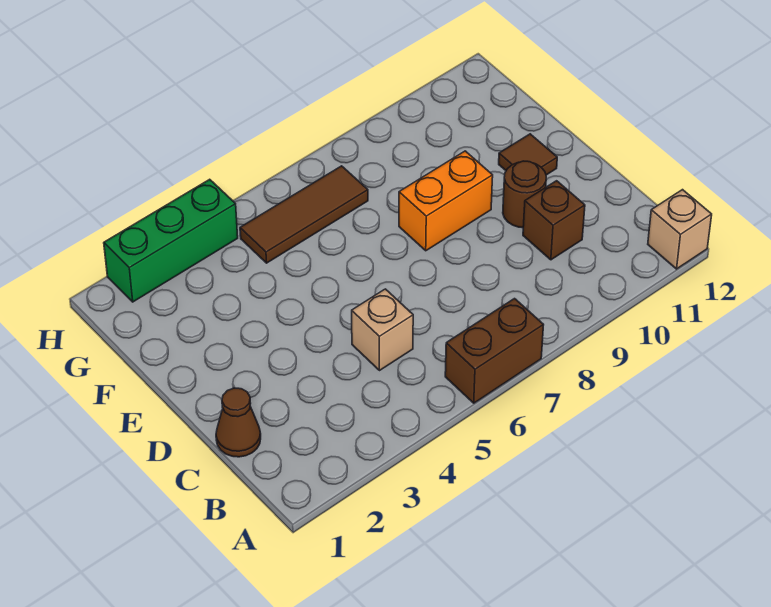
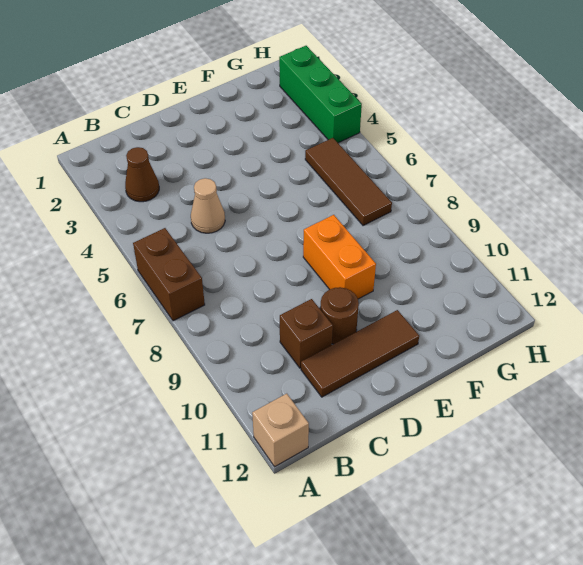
brown cone C1 level 1 -> brown cone B3 level 1
tan brick C5 level 1 -> tan cone C5 level 1
brown tile E11 level 1 -> brown tile C11:E11 level 1

